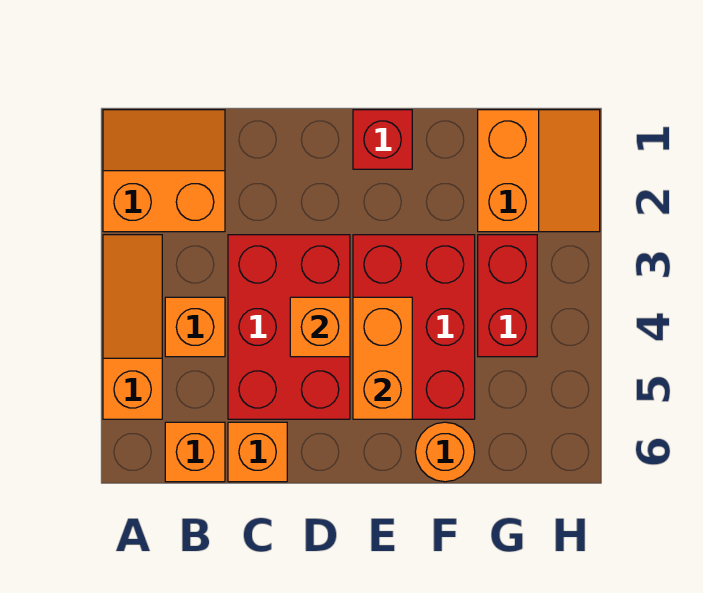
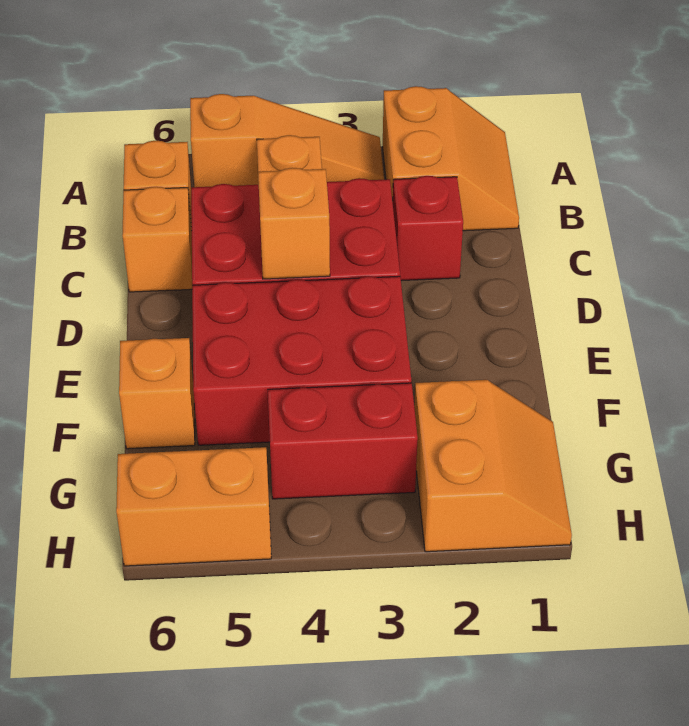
red brick E1 level 1 -> red brick C2 level 1
orange brick E4:E5 level 2 -> orange brick H5:H6 level 1
orange round brick F6 level 1 -> orange brick F6 level 1
orange slope G1:H2 level 1 top G -> orange slope G1:H2 level 1 top 2

